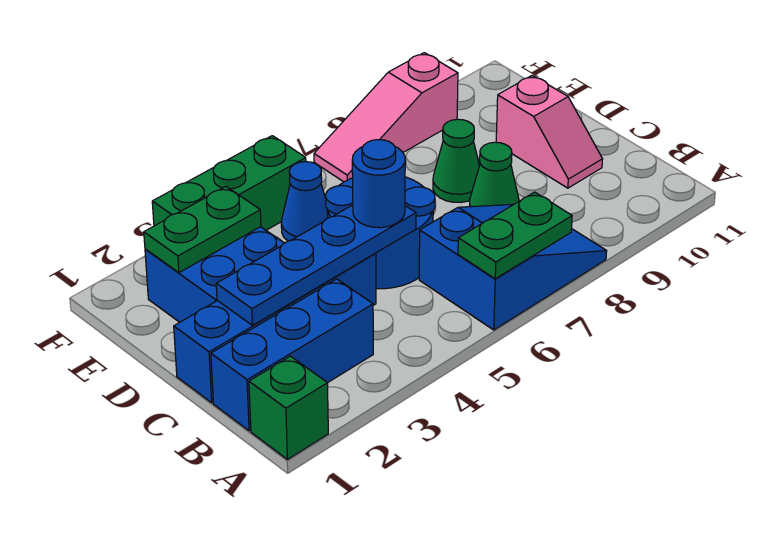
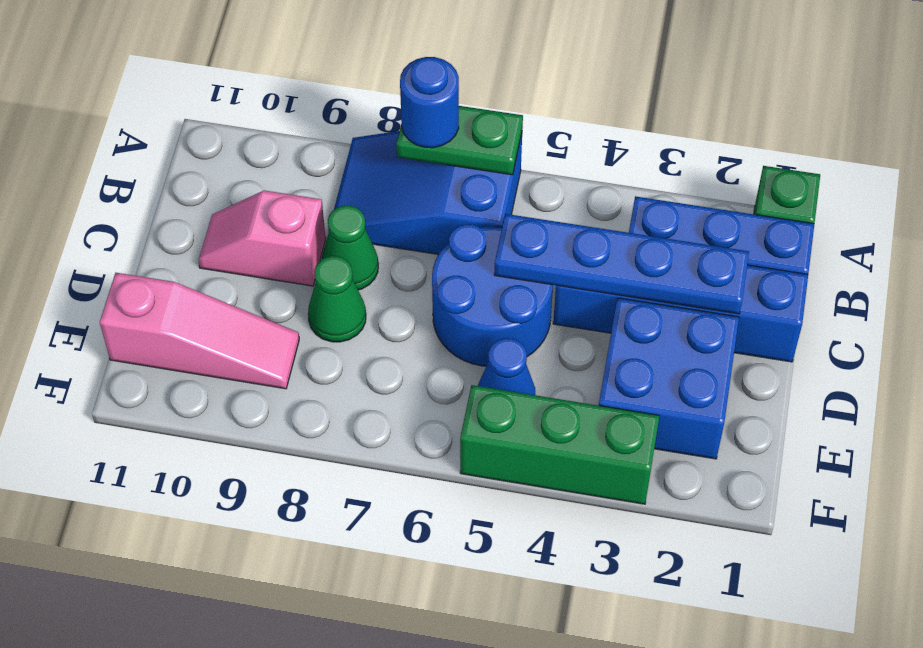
blue round brick C5 level 3 -> blue round brick A7 level 3
pink slope C10:D10 level 1 top D -> pink slope C9:C10 level 1 top 9
green plate E2:E3 level 2 -> none
pink slope F7:F9 level 1 top 9 -> pink slope E9:E11 level 1 top 11

